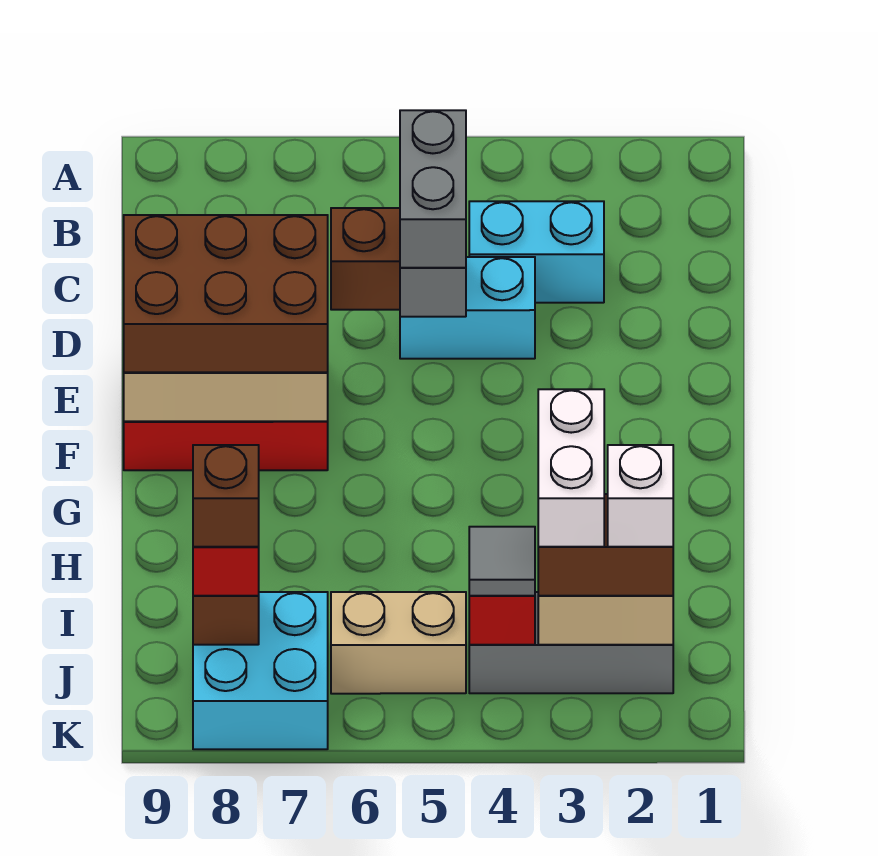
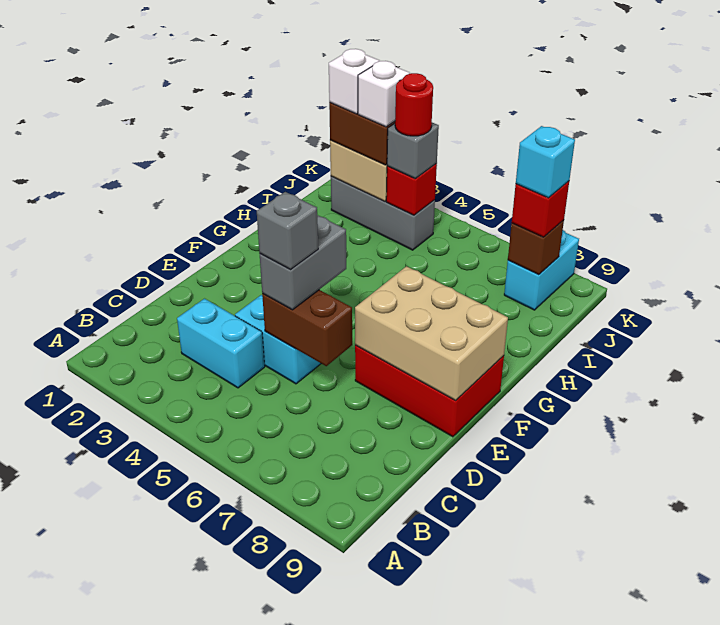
grey brick D5:E5 level 4 -> grey brick D5 level 4
brown brick E7:F9 level 3 -> none
white brick I3:J3 level 4 -> white brick J3 level 4
grey tile J4 level 3 -> grey brick J4 level 3
none -> red round brick J4 level 4
tan brick J5:J6 level 1 -> none
cyan brick J7:K8 level 1 -> cyan brick J8:K8 level 1
brown brick J8 level 4 -> cyan brick J8 level 4

